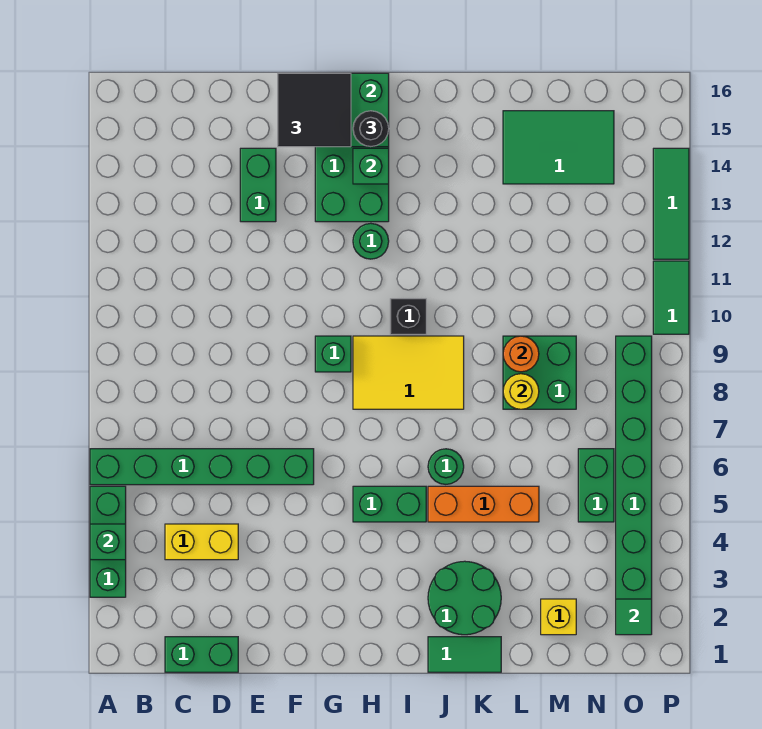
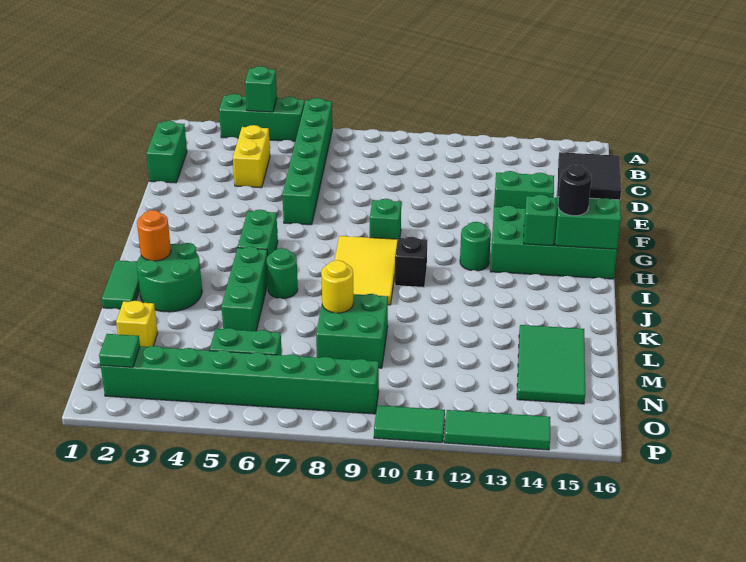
orange brick J5:L5 level 1 -> green brick J5:L5 level 1
orange round brick L9 level 2 -> orange round brick J2 level 2

